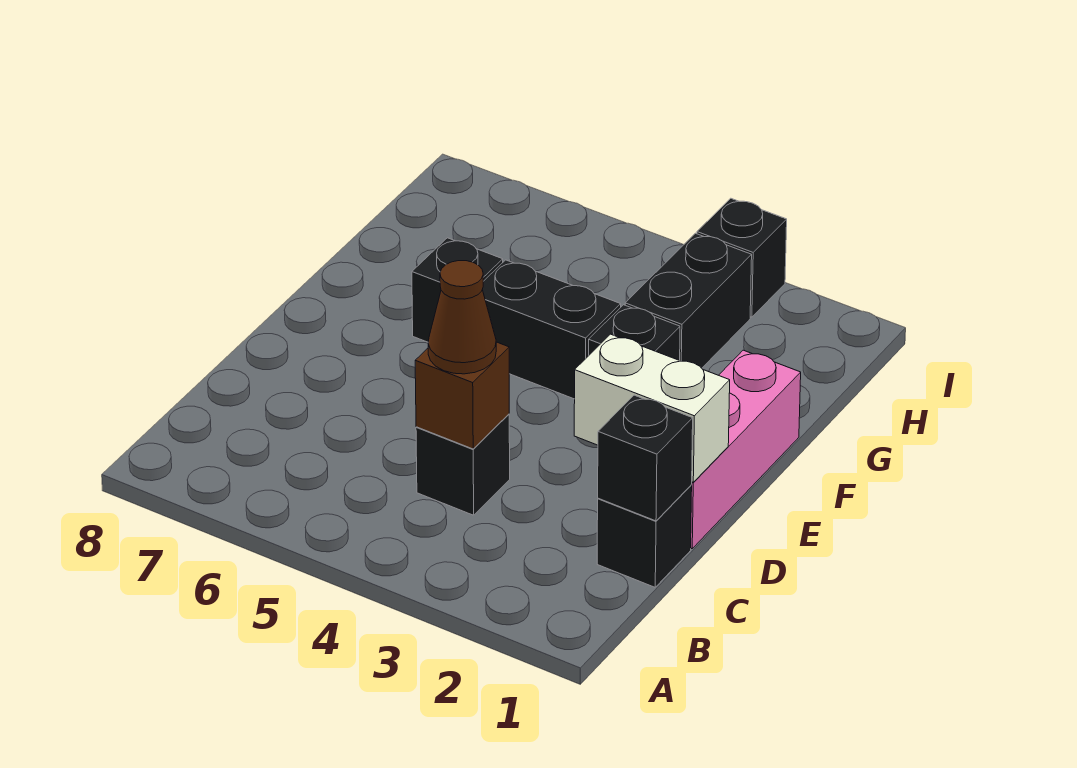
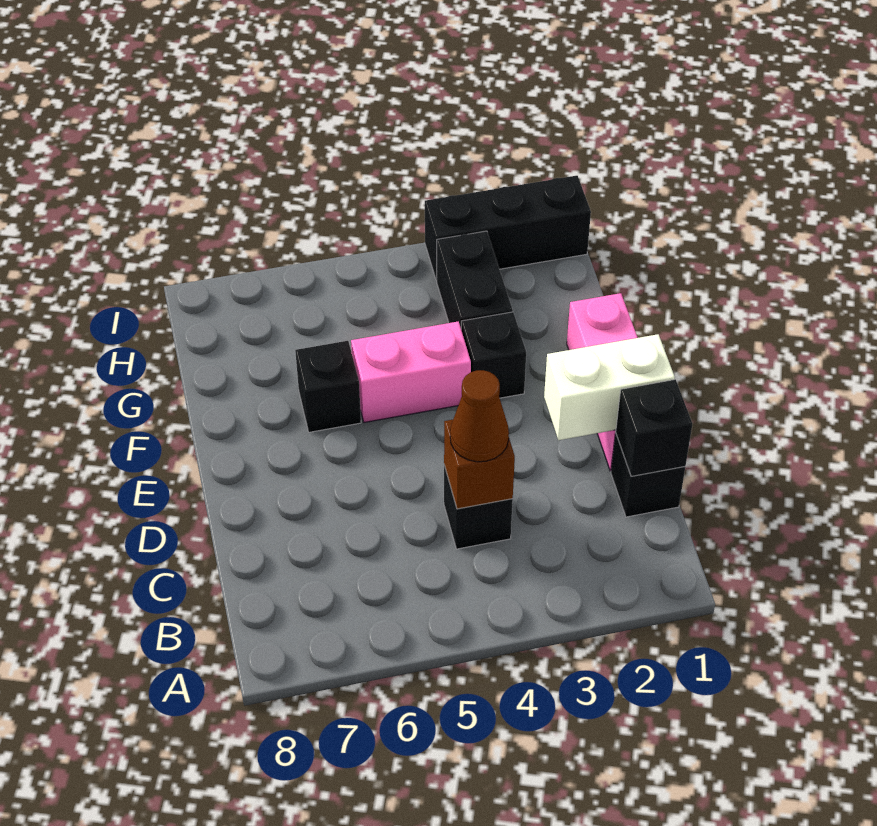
black brick F4:F5 level 1 -> pink brick F4:F5 level 1
black brick I3 level 1 -> black brick I1:I3 level 1

